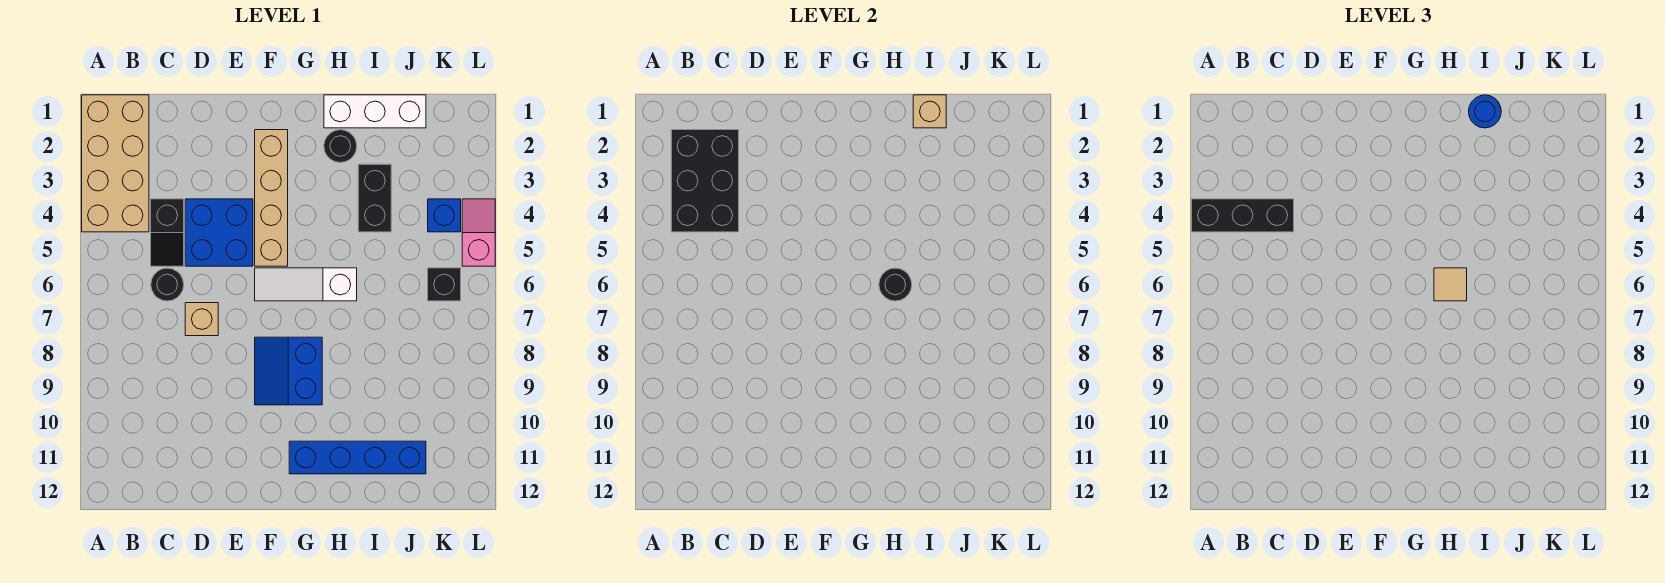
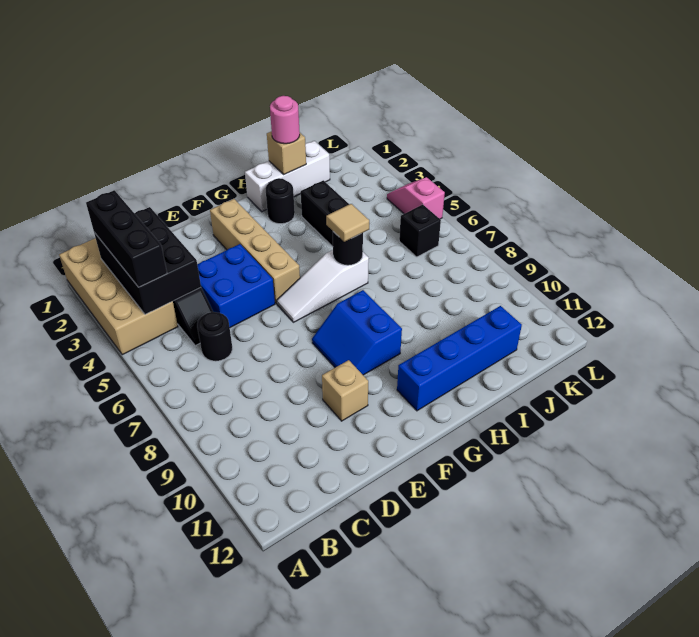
black brick A4:C4 level 3 -> black brick B2:B4 level 3
tan brick D7 level 1 -> tan brick E10 level 1
blue round brick I1 level 3 -> pink round brick I1 level 3
blue brick K4 level 1 -> none

